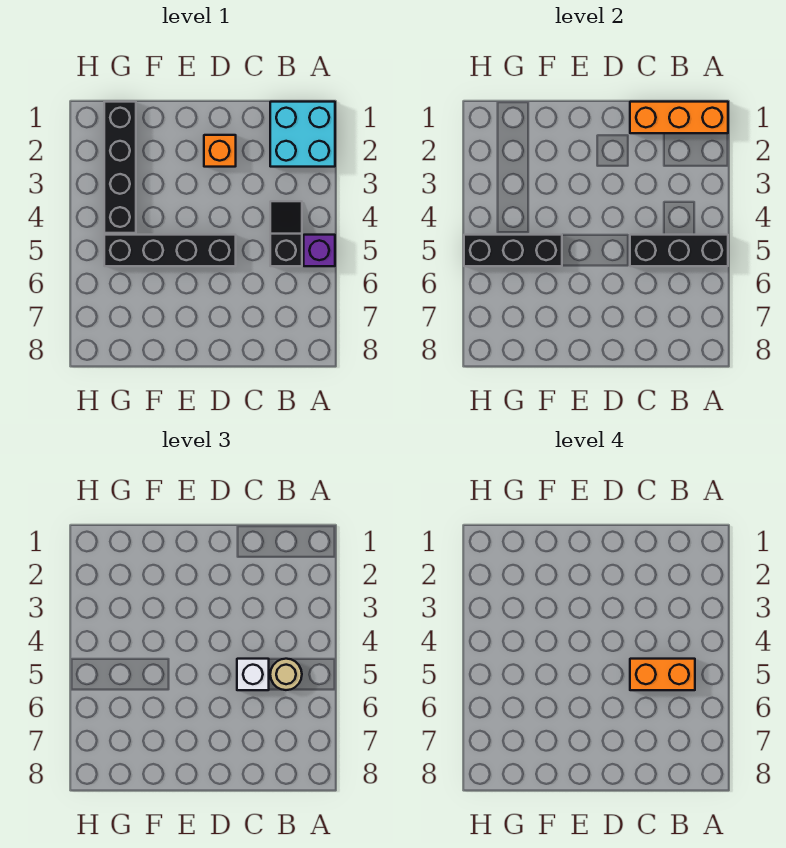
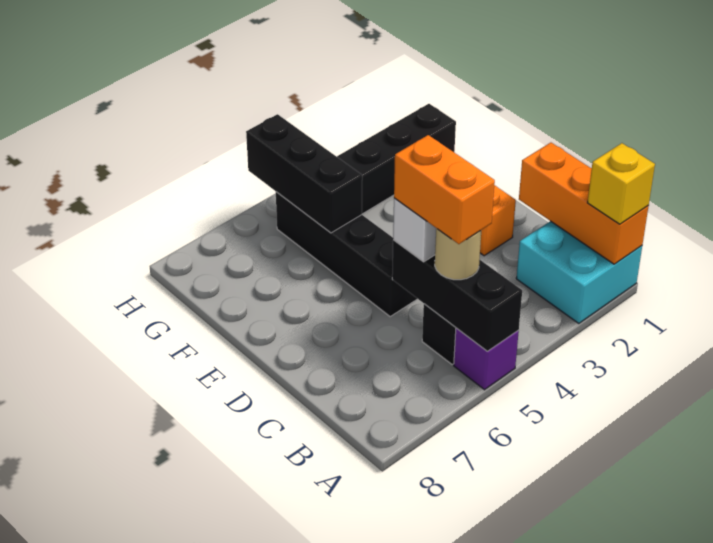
none -> yellow brick A1 level 3

